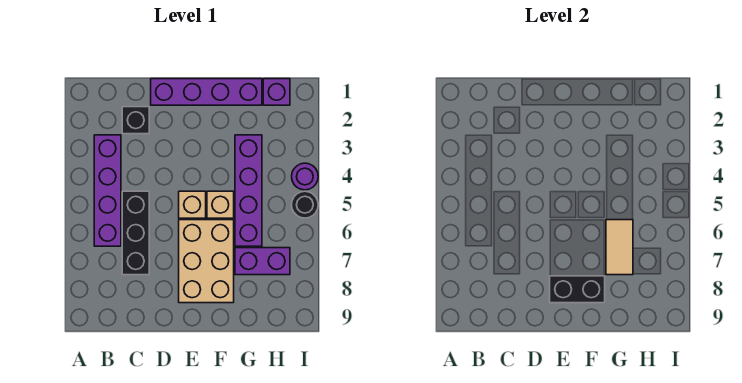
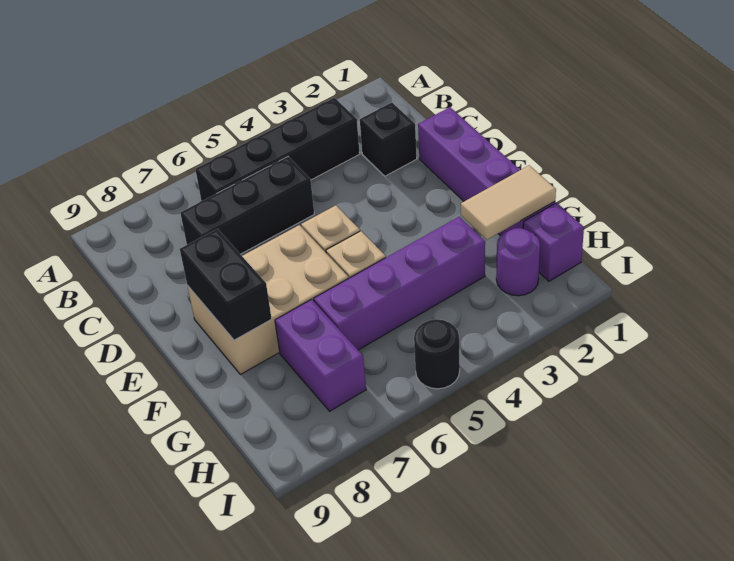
purple brick B3:B6 level 1 -> black brick B3:B6 level 1
tan tile G6:G7 level 2 -> tan tile G1:G2 level 2
purple round brick I4 level 1 -> purple round brick H2 level 1

